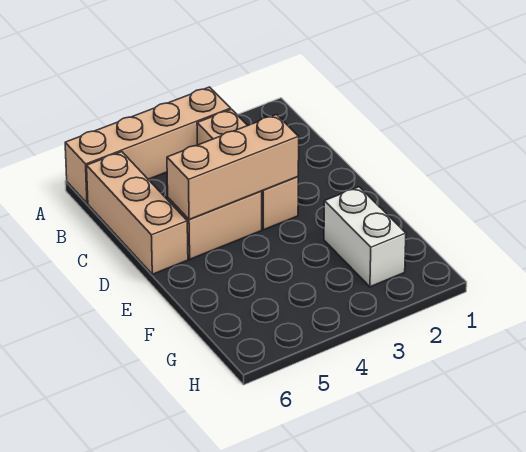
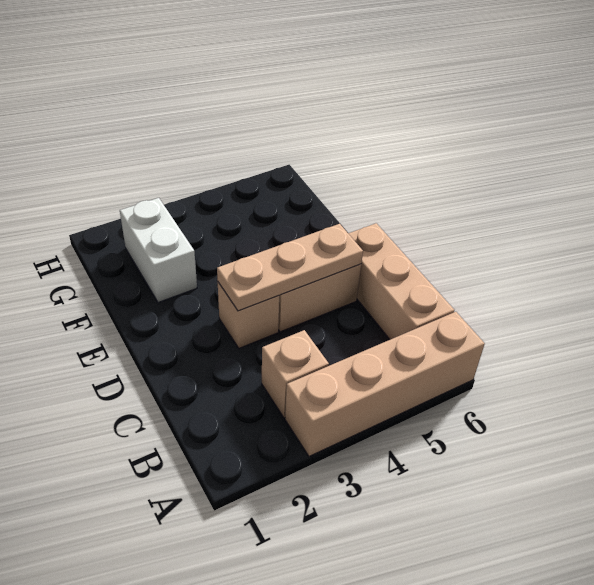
tan brick D3:D5 level 2 -> tan plate D3:D5 level 2

